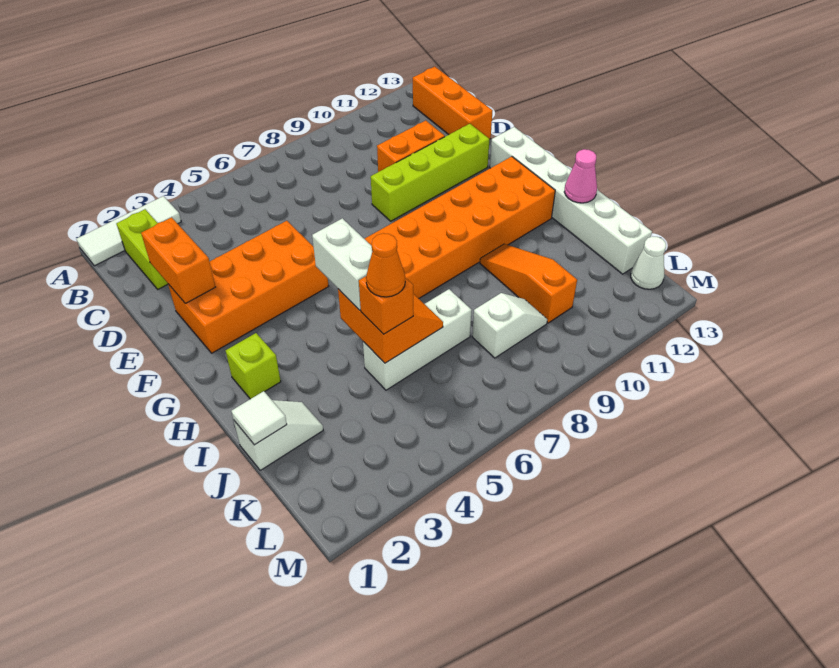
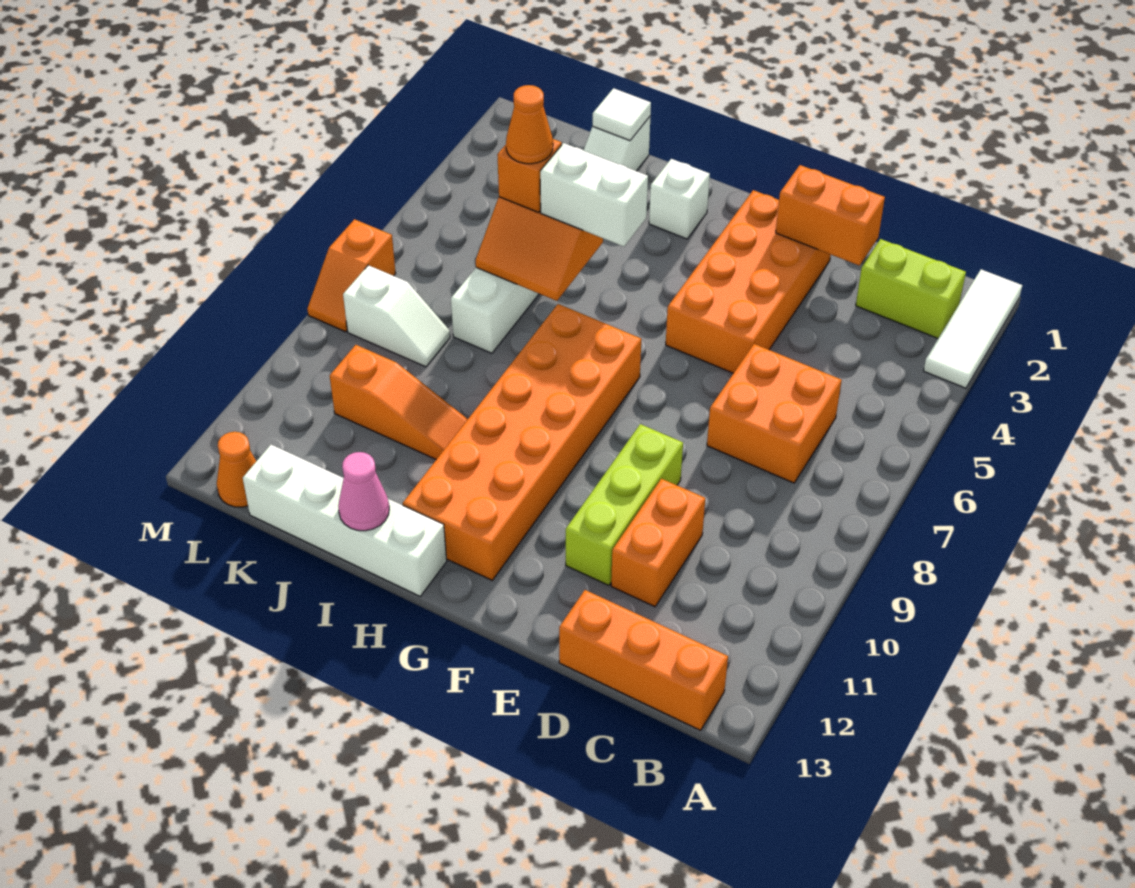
none -> orange brick C6:D7 level 1
lime brick E9:E12 level 1 -> lime brick E9:E11 level 1
white brick F13:K13 level 1 -> white brick H13:K13 level 1
lime brick H2 level 1 -> white brick H2 level 1
white slope K8:K9 level 1 top 8 -> white slope K8:L8 level 1 top L
white cone L13 level 1 -> orange cone L13 level 1
none -> orange slope M7:M8 level 1 top 7

